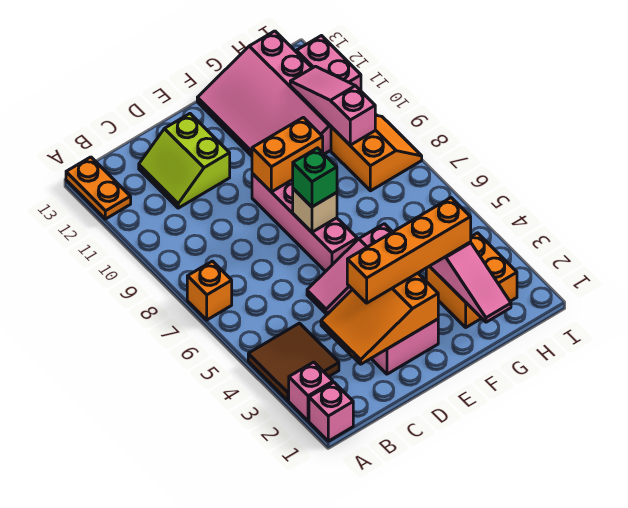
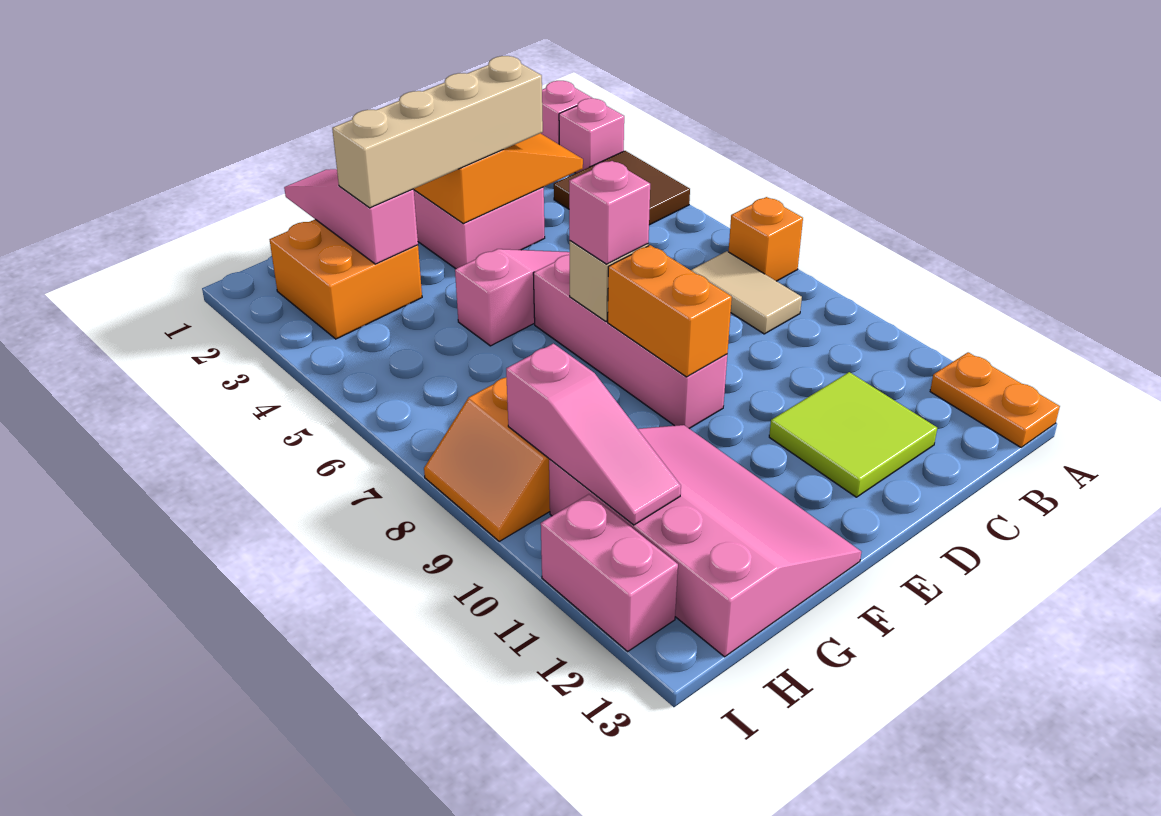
none -> tan tile B7:B8 level 1
lime slope C11:D12 level 1 top D -> lime tile C11:D12 level 1
orange brick D3:G3 level 3 -> tan brick D3:G3 level 3
green brick E7 level 3 -> pink brick E7 level 3
orange brick E9:F9 level 2 -> orange brick E8:E9 level 2

